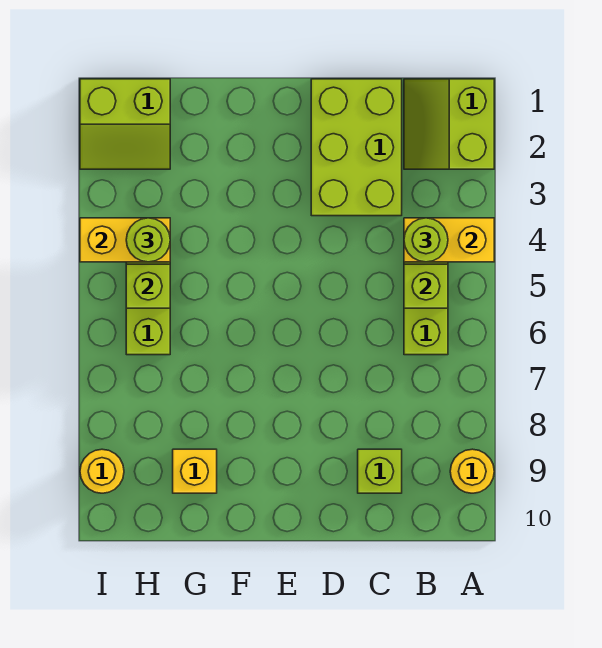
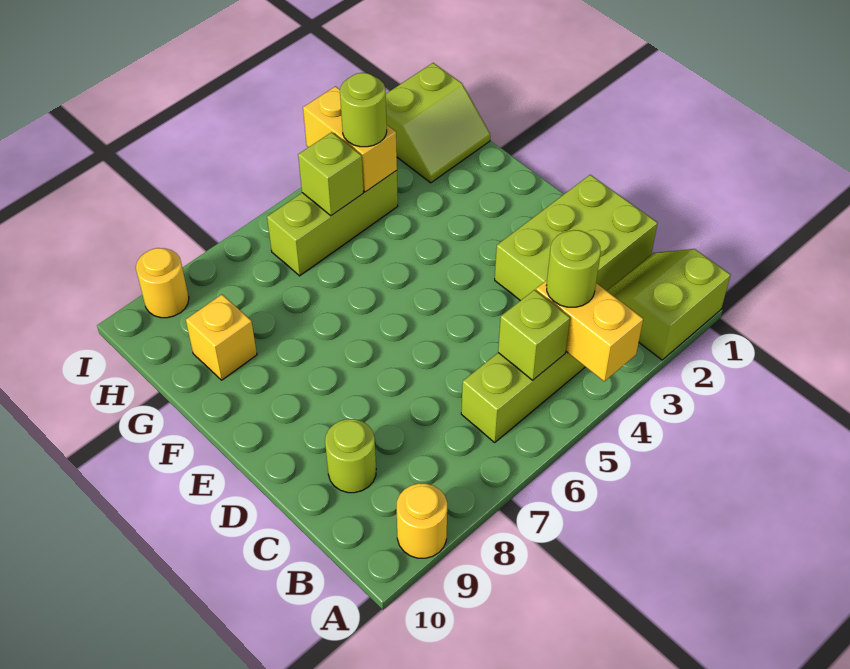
lime brick C9 level 1 -> lime round brick C9 level 1
lime slope H1:I2 level 1 top 1 -> lime slope H1:I2 level 1 top I

